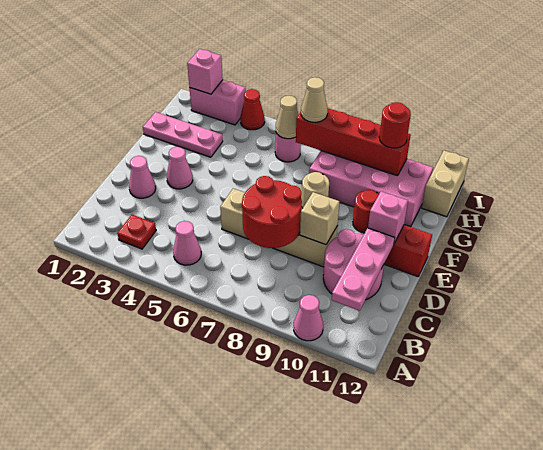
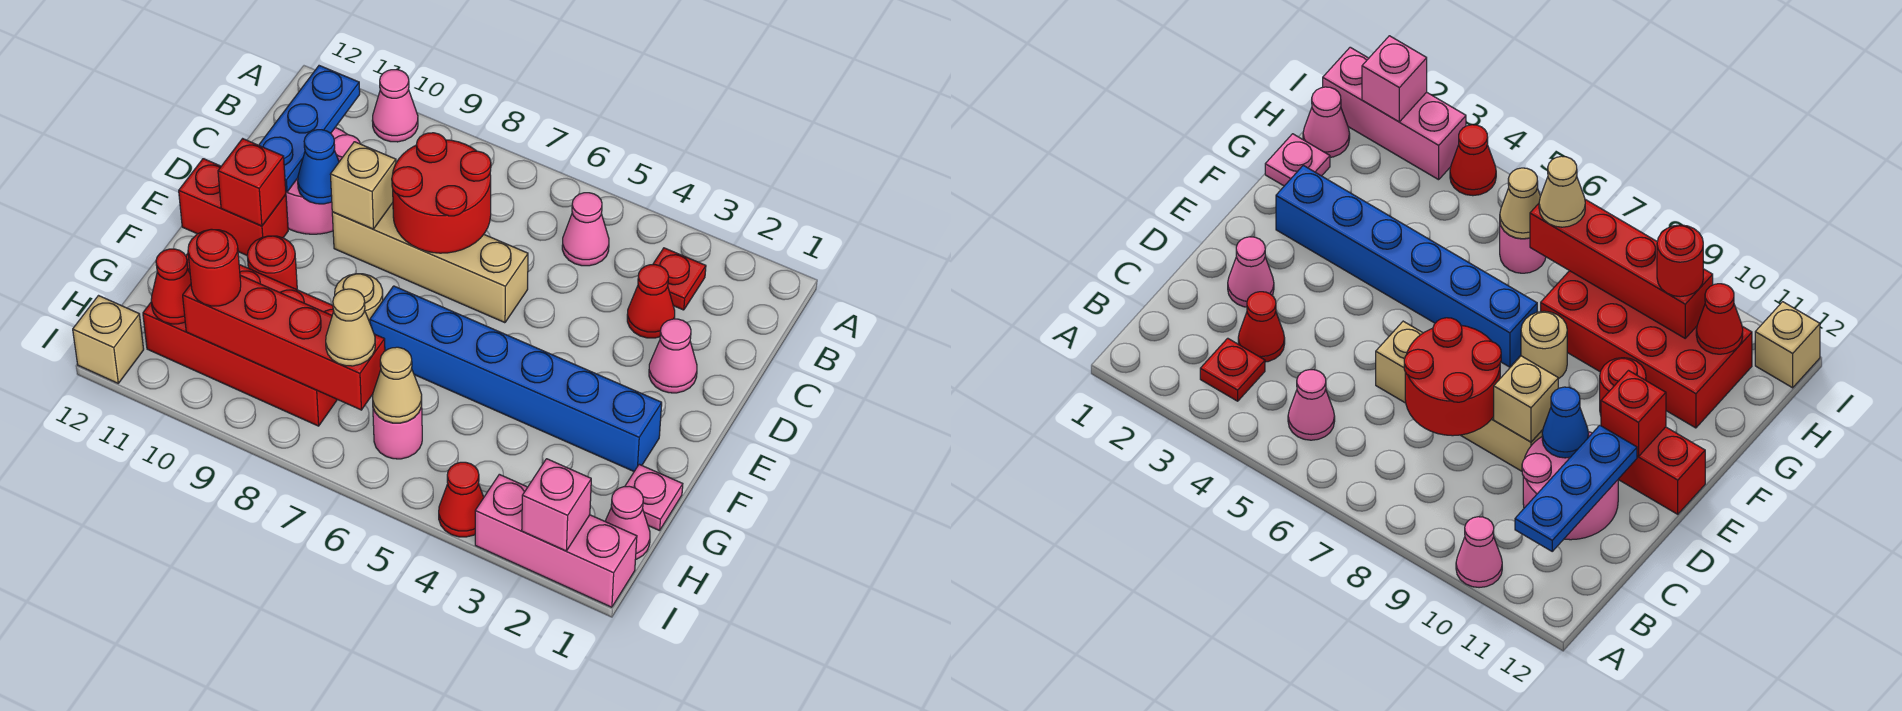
pink plate B11:D11 level 2 -> blue plate B11:D11 level 2
none -> red cone C3 level 1
none -> blue cone D10 level 2
pink cone E3 level 1 -> pink cone H1 level 1
pink brick E11 level 2 -> red brick E11 level 2
none -> blue brick F2:F7 level 1
pink plate G1:G3 level 1 -> pink plate G1 level 1
pink brick G8:H11 level 1 -> red brick G8:H11 level 1
none -> red cone H11 level 2
tan brick H12:I12 level 1 -> tan brick I12 level 1
pink brick I2:I3 level 1 -> pink brick I1:I3 level 1

